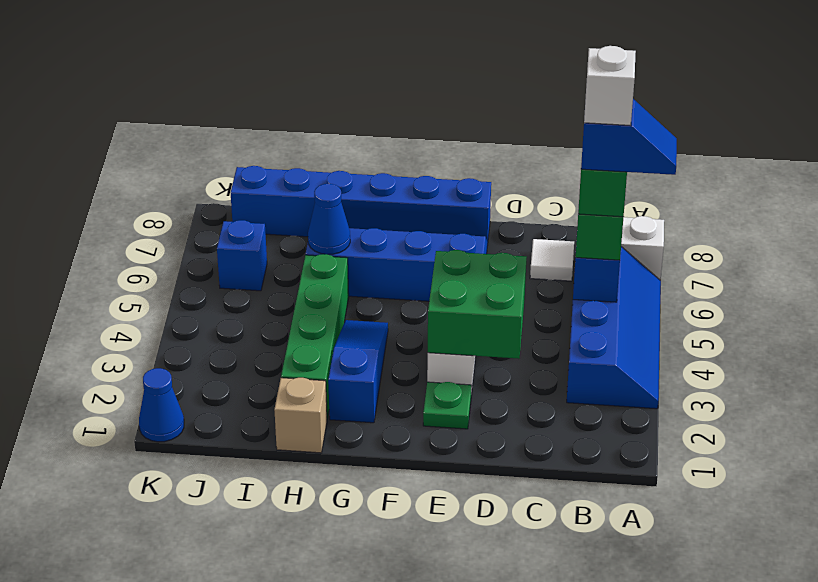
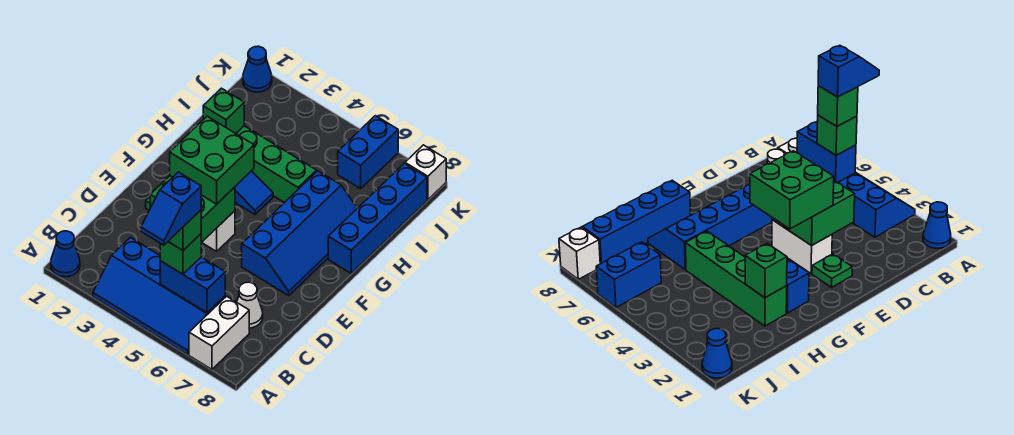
white brick B5 level 6 -> white brick K8 level 1
white tile C7 level 1 -> white cone C7 level 1
none -> green brick E3:F4 level 3
blue brick E8:J8 level 1 -> blue brick G8:J8 level 1
tan brick H1 level 1 -> none
none -> green brick H2 level 2
blue cone H6 level 2 -> blue cone A1 level 1
blue brick J6 level 1 -> blue brick J6:K6 level 1

